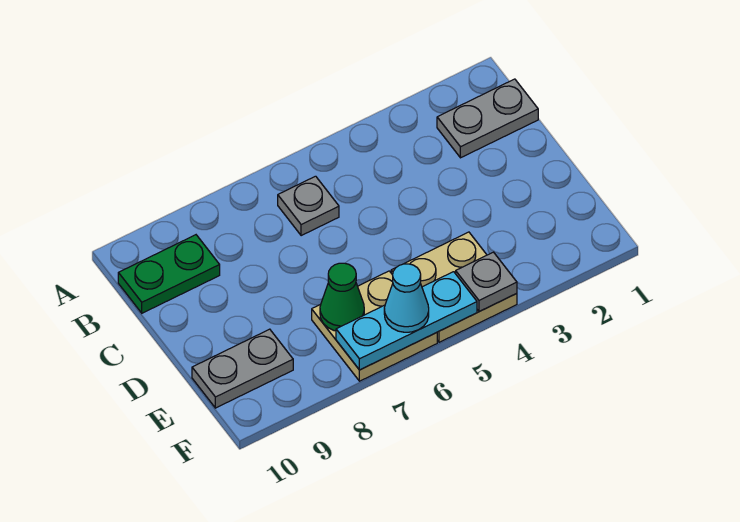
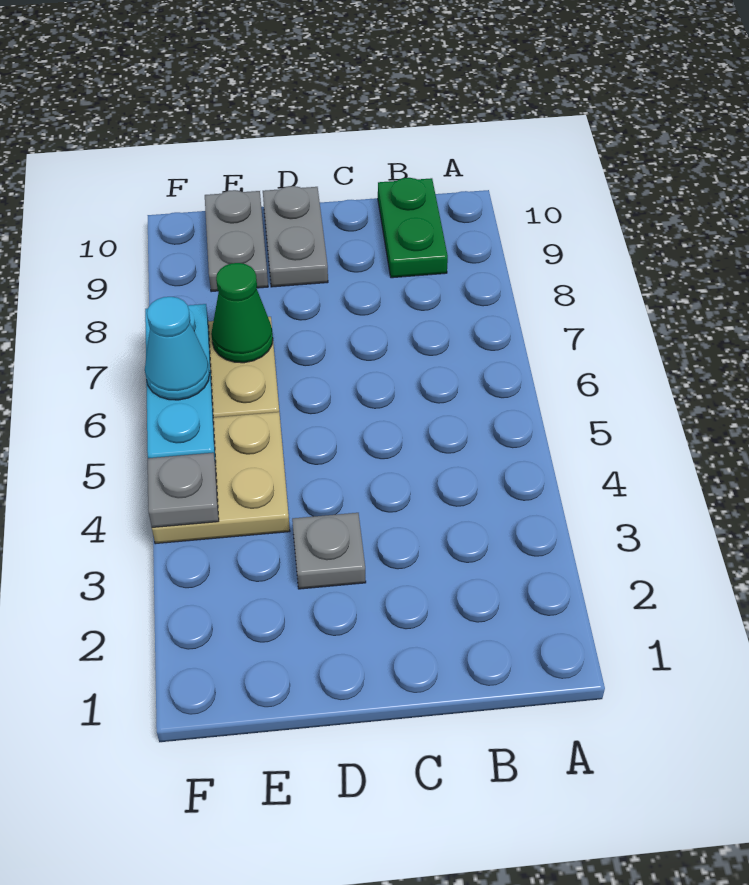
grey plate B1:B2 level 1 -> grey plate D9:D10 level 1
grey plate B6 level 1 -> grey plate D3 level 1

